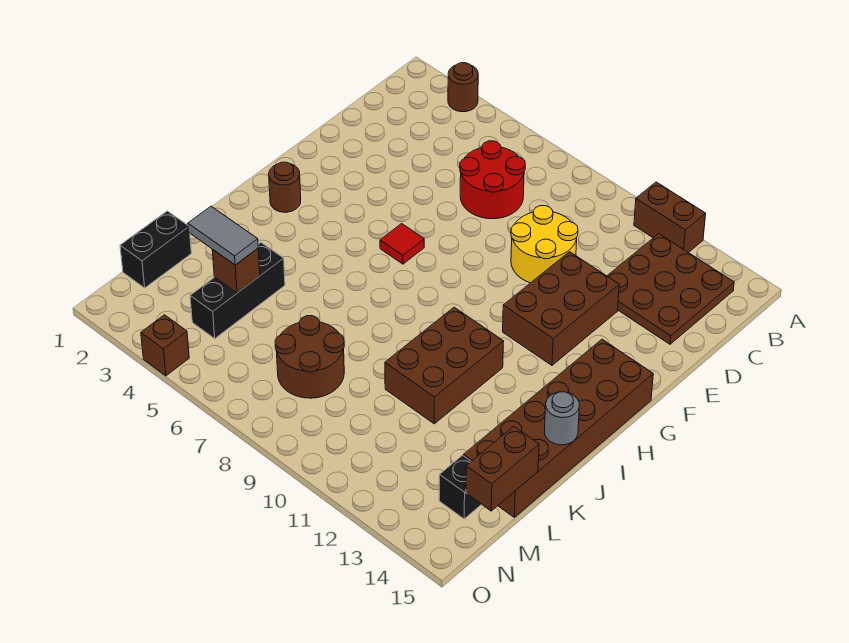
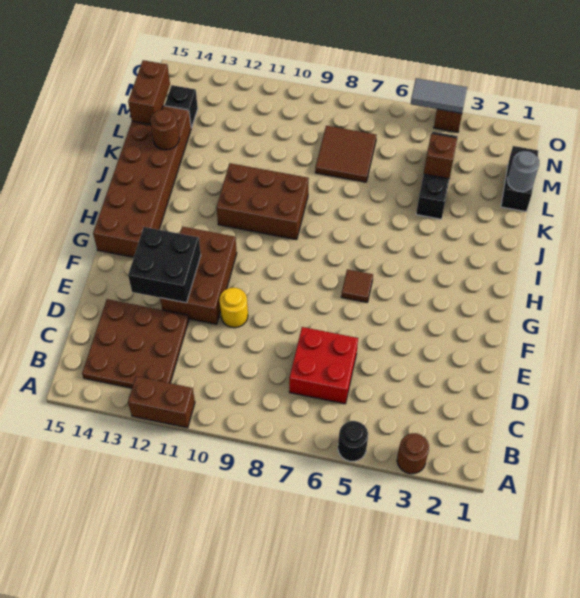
none -> black round brick A5 level 1
red round brick C6:D7 level 1 -> red brick C6:D7 level 1
yellow round brick D9:E10 level 1 -> yellow round brick E10 level 1
none -> black brick E12:F13 level 2
red tile G6 level 1 -> brown tile G6 level 1
brown round brick H2 level 1 -> brown round brick K14 level 2
brown brick I10:K11 level 1 -> brown brick I9:J11 level 1
grey round brick J15 level 2 -> grey round brick L1 level 2
grey tile L3:L4 level 3 -> grey tile O4:O5 level 2
brown round brick L7:M8 level 1 -> brown tile L7:M8 level 1

